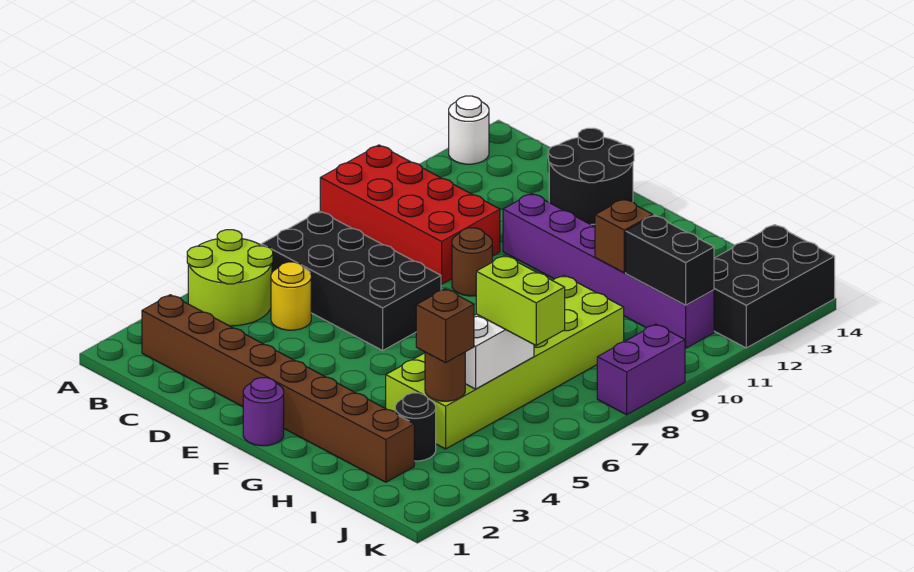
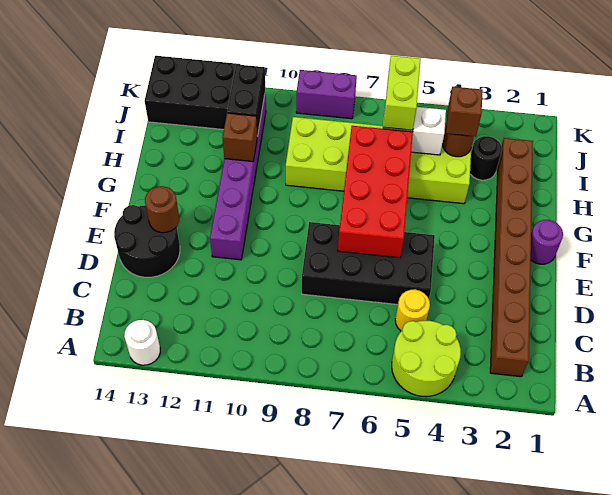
red brick A9:D10 level 1 -> red brick E6:H7 level 2
black brick B6:E7 level 1 -> black brick D5:E8 level 1
brown round brick E9 level 1 -> brown round brick E13 level 2

